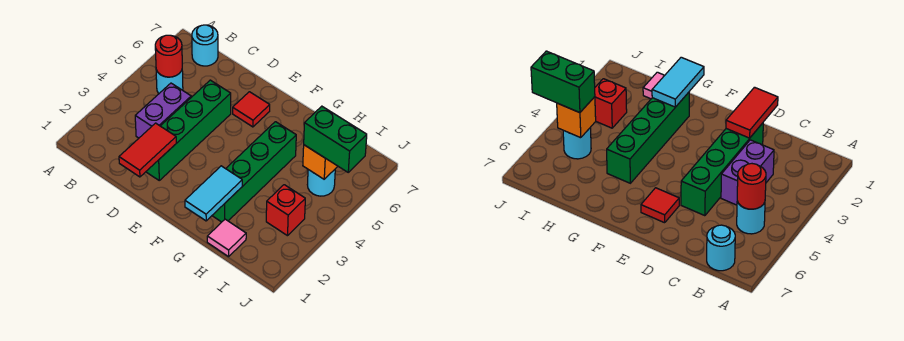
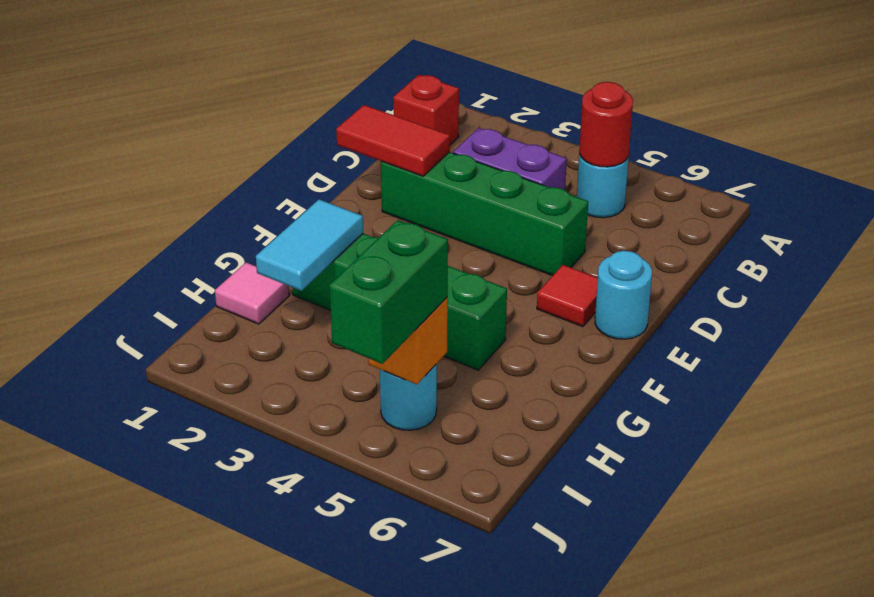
cyan round brick B7 level 1 -> cyan round brick E7 level 1
cyan tile G1:G2 level 2 -> cyan tile G2:H2 level 2
red brick I3 level 1 -> red brick B1 level 1

